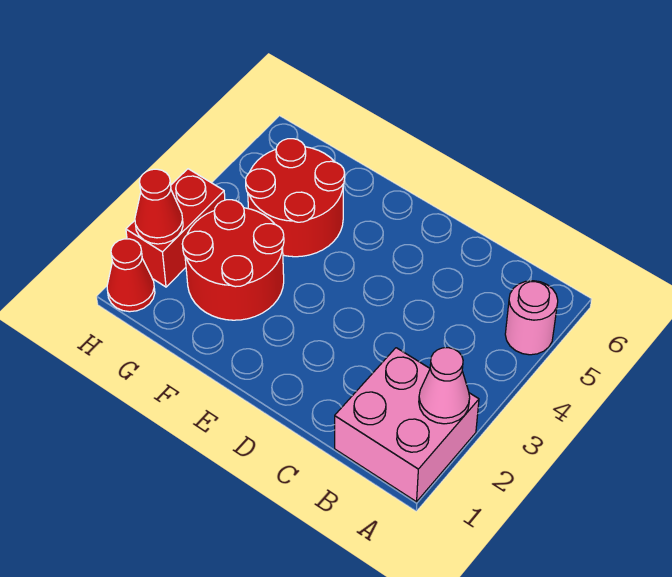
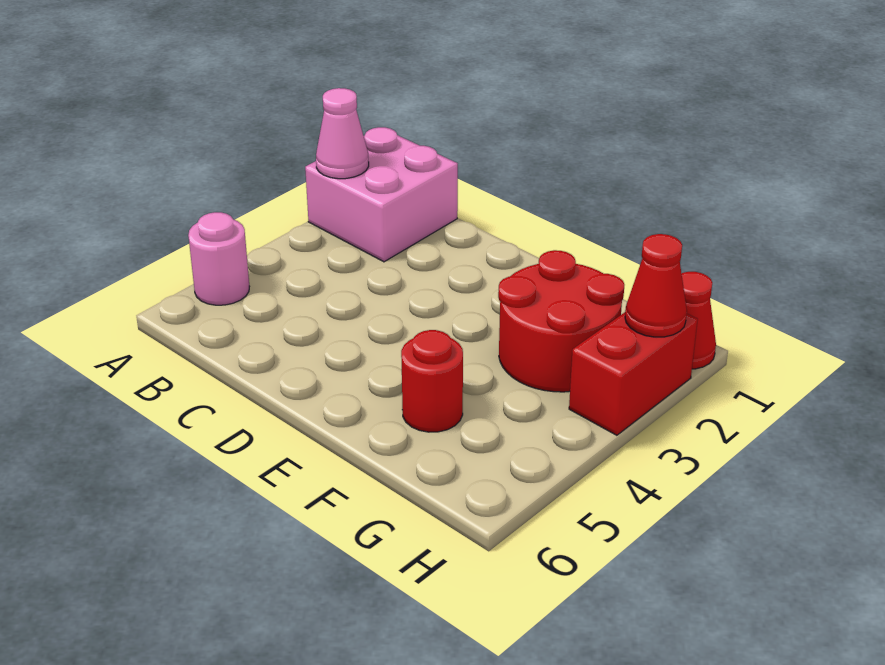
red round brick F4:G5 level 1 -> red round brick F5 level 1

